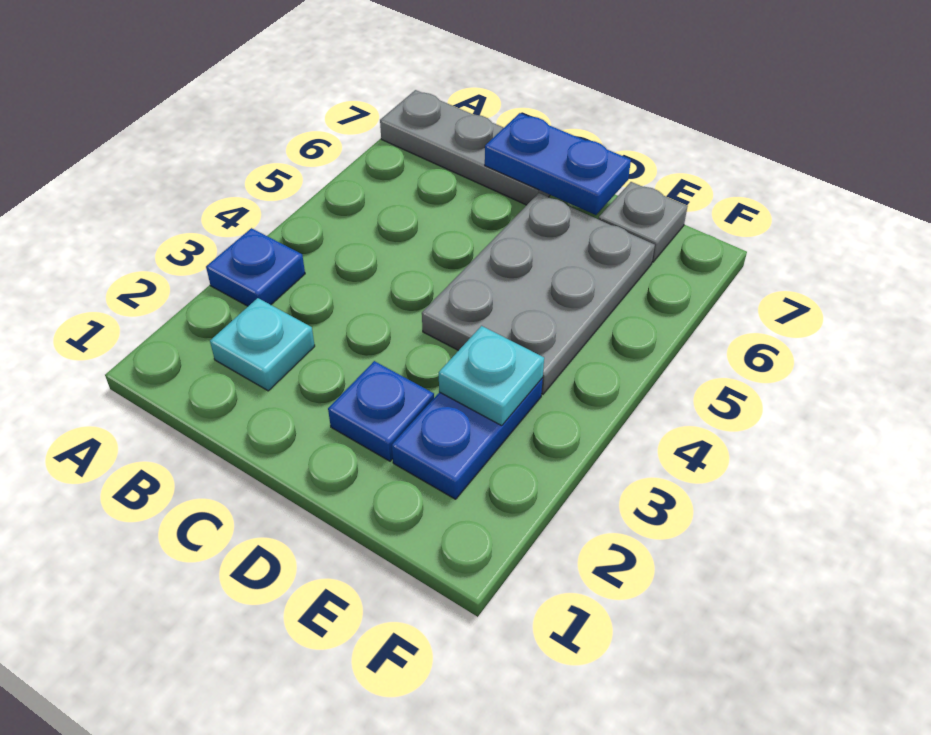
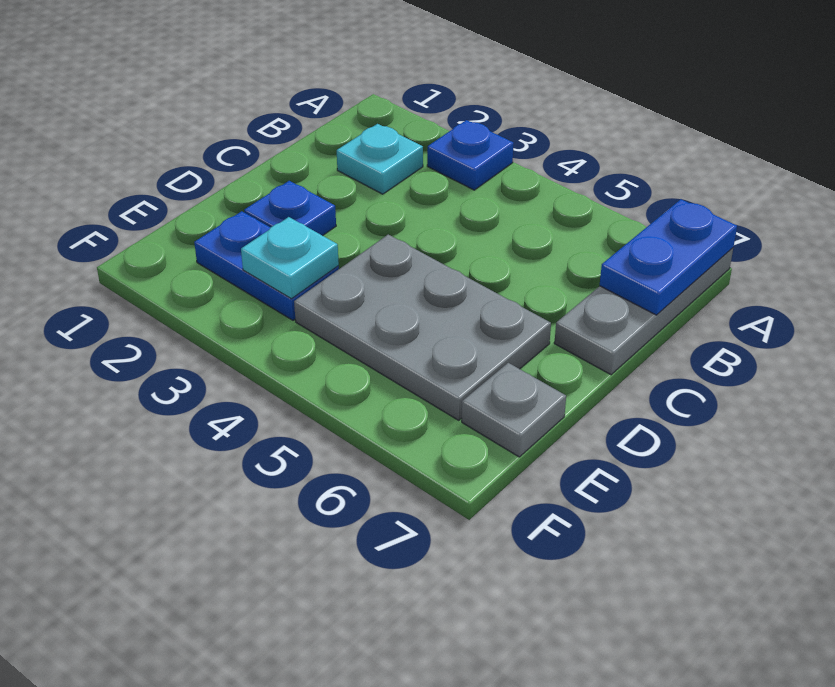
blue plate C7:D7 level 2 -> blue plate A7:B7 level 2

